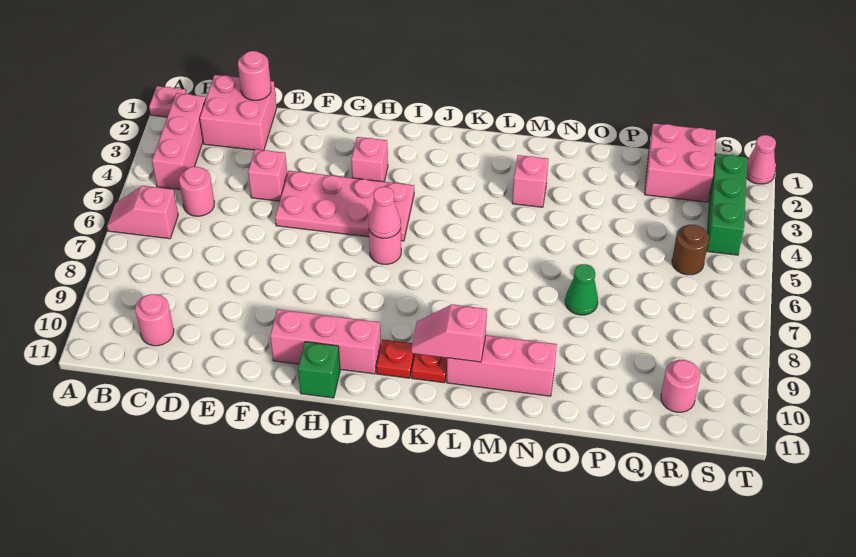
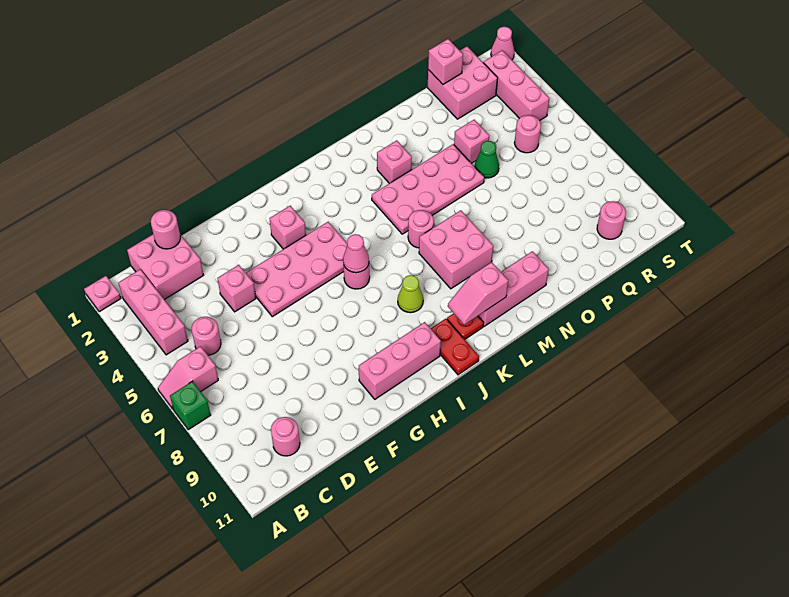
green brick H11 level 1 -> green brick A7 level 1
none -> lime cone J8 level 1
red plate J10 level 1 -> red plate J10:J11 level 1
none -> pink plate L4:O5 level 1
none -> pink round brick L6 level 1
none -> pink brick L7:M8 level 1
green cone O7 level 1 -> green cone P5 level 1
none -> pink brick P4 level 1
none -> pink brick Q1 level 2
brown round brick R5 level 1 -> pink round brick R5 level 1
green brick S2:S4 level 1 -> pink brick S2:S4 level 1

